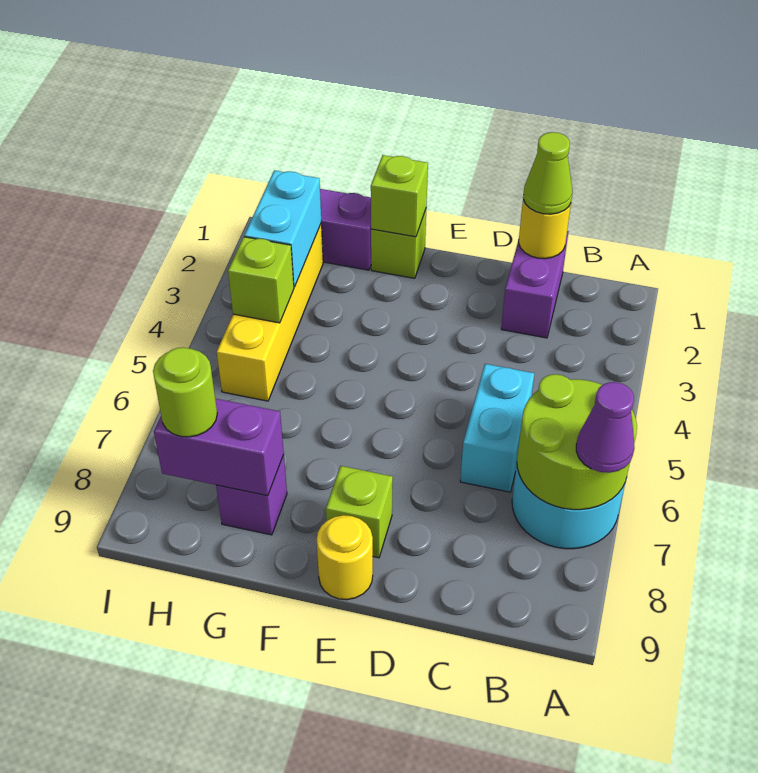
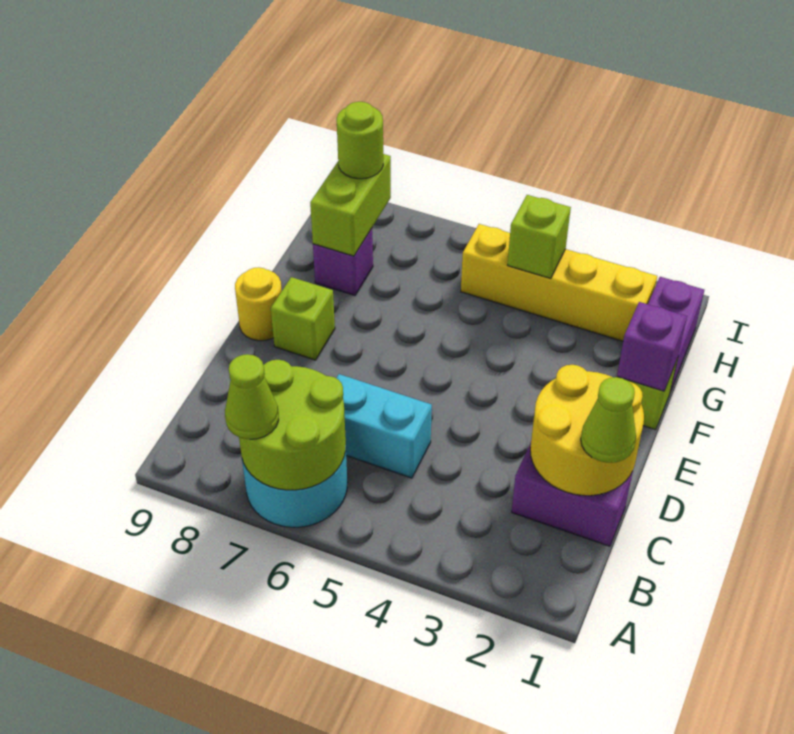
purple cone A7 level 3 -> lime cone A7 level 3
yellow round brick C1 level 2 -> yellow round brick C1:D2 level 2
lime brick F1 level 2 -> purple brick F1 level 2
purple brick G8:H8 level 2 -> lime brick G8:H8 level 2
cyan brick H2:H3 level 2 -> none

